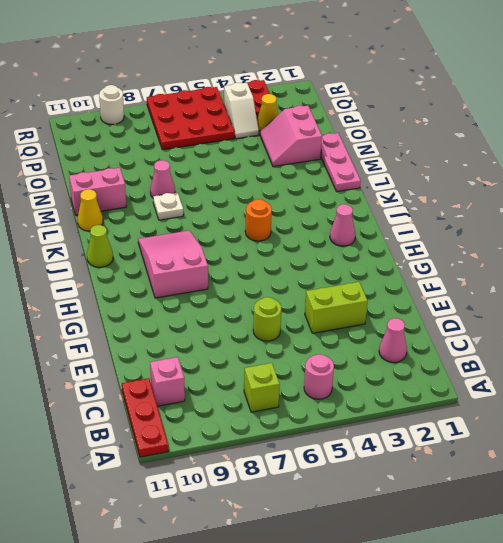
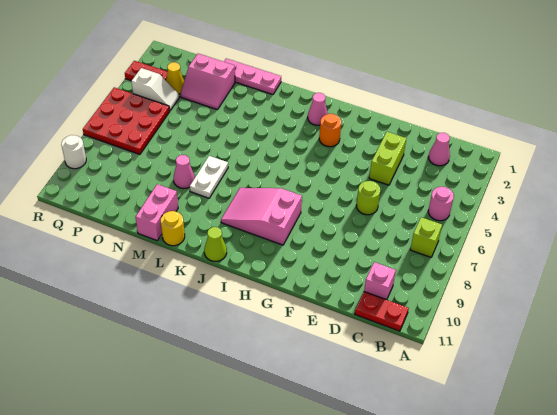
red plate A11:C11 level 1 -> red plate B11:C11 level 1
orange round brick J5 level 1 -> orange round brick H3 level 1
white plate L8 level 1 -> white plate L7:L8 level 1
yellow cone L11 level 1 -> yellow round brick L11 level 1

